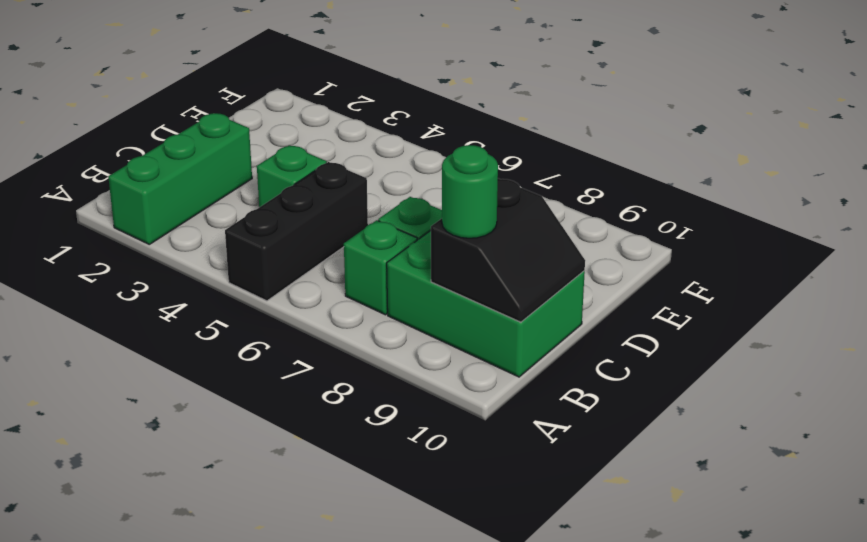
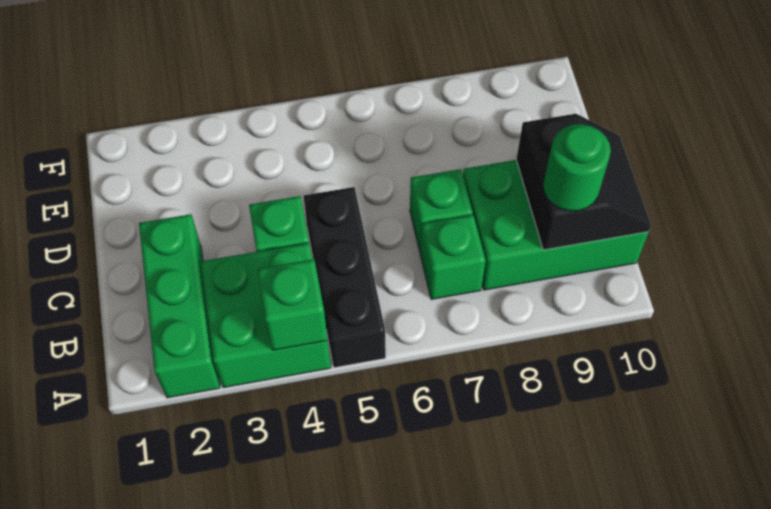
none -> green brick A3:B4 level 1
none -> green brick A4 level 2

